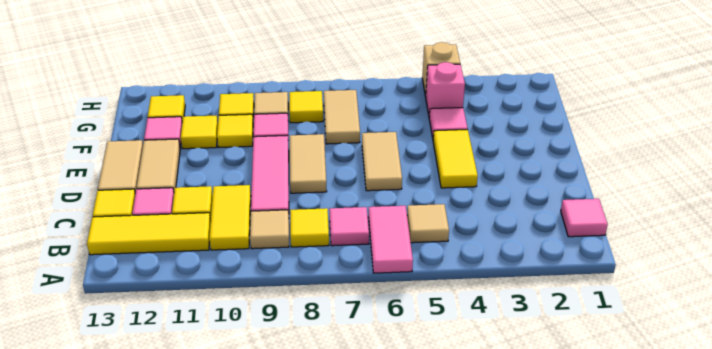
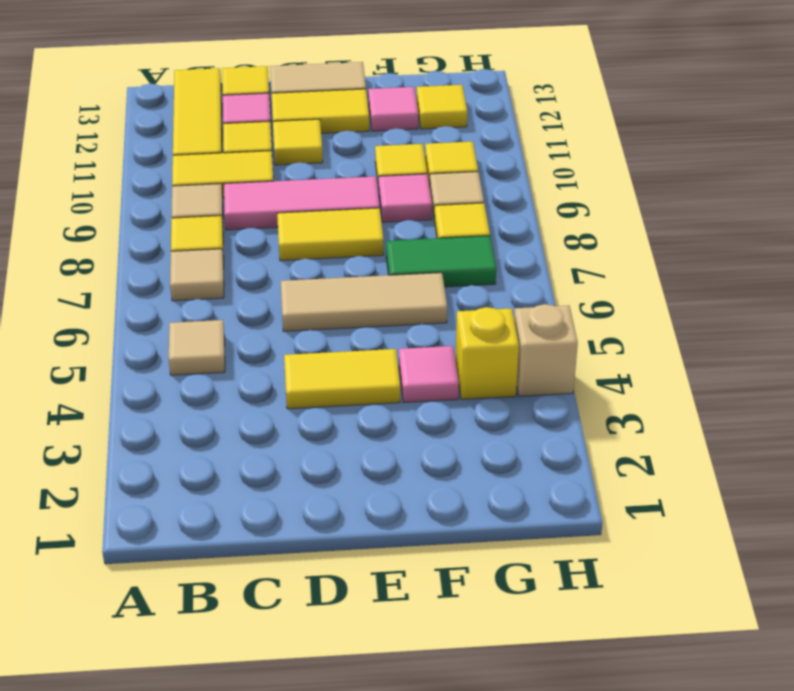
pink tile A6:B6 level 1 -> none
pink tile B1 level 1 -> none
pink tile B7 level 1 -> tan tile B7 level 1
tan tile D6:E6 level 1 -> tan tile D6:F6 level 1
tan tile D8:E8 level 1 -> yellow tile D8:E8 level 1
tan tile D12:E12 level 1 -> yellow tile D12:E12 level 1
tan tile F7:G7 level 1 -> green tile F7:G7 level 1
yellow tile F11 level 1 -> yellow tile D11 level 1
pink brick G4 level 1 -> yellow brick G4 level 1

